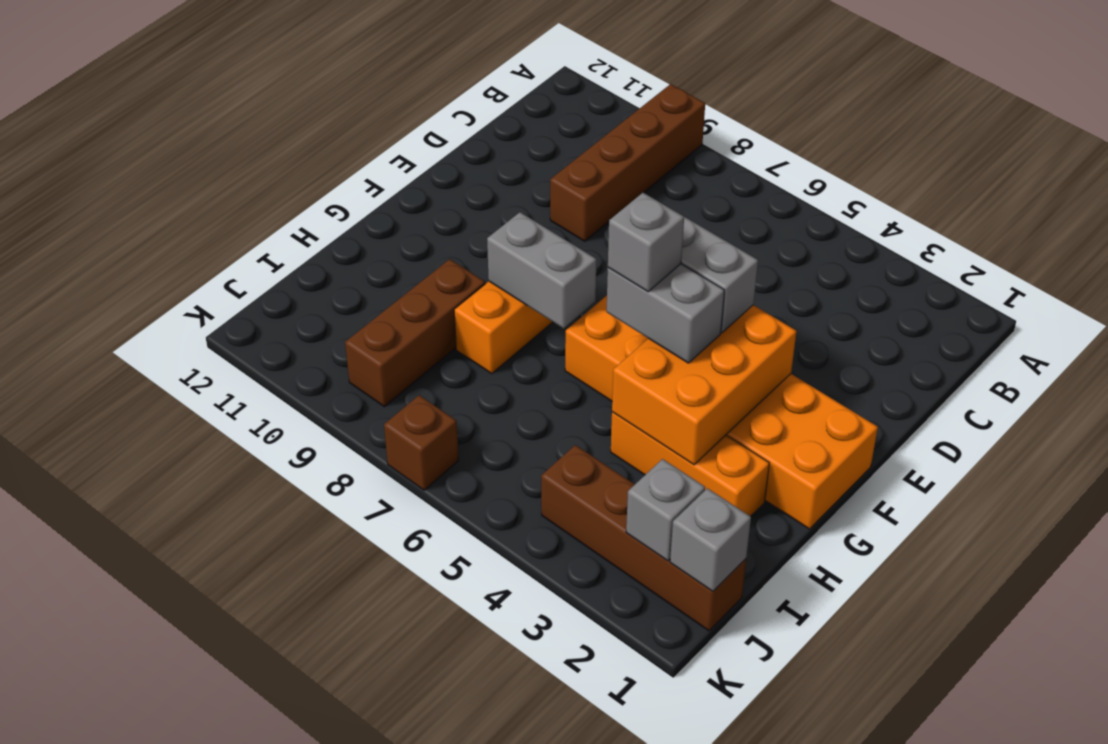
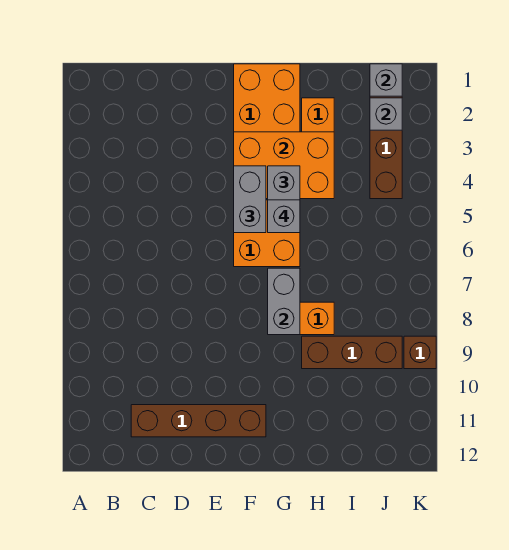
brown brick A9:D9 level 1 -> brown brick C11:F11 level 1
brown brick K7 level 1 -> brown brick K9 level 1

